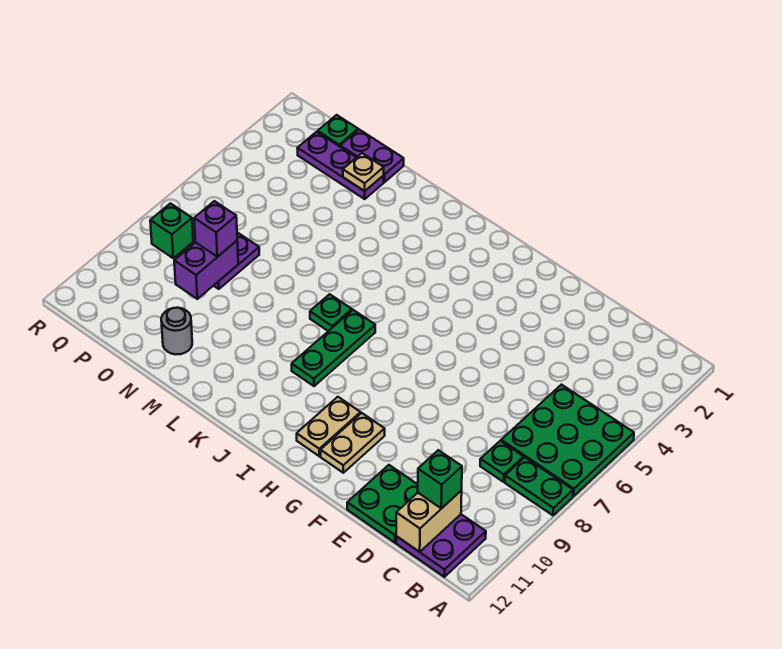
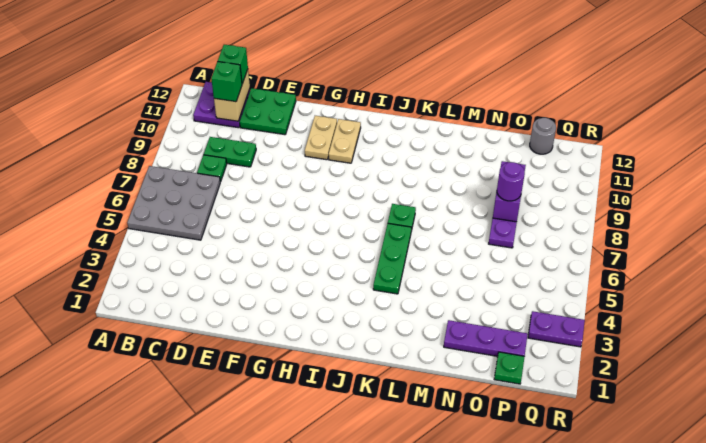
green plate A5:C7 level 1 -> grey plate A5:C7 level 1
green plate A8:B8 level 1 -> green plate C9:D9 level 1
green plate J7:J9 level 1 -> green plate K4:K6 level 1
purple plate N1:O1 level 1 -> purple plate Q3:R3 level 1
tan plate N2 level 2 -> none
grey round brick N11 level 1 -> grey round brick P12 level 1
purple brick O8 level 3 -> purple round brick O8 level 3
green brick Q8 level 1 -> green brick C12 level 3

